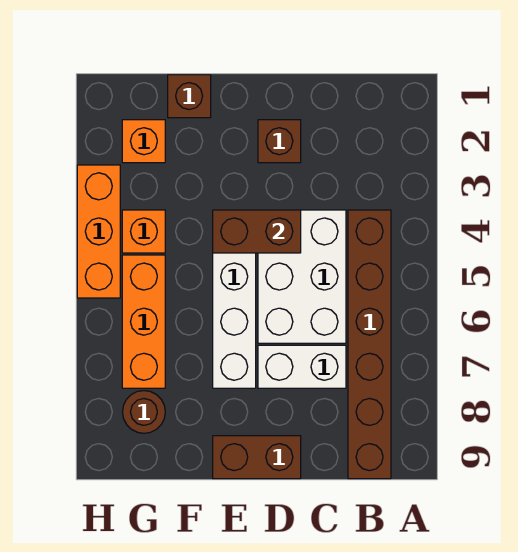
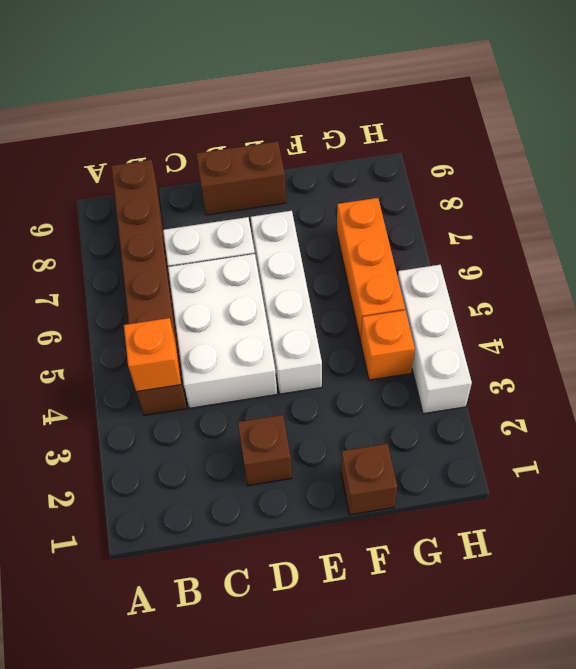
brown brick D4:E4 level 2 -> none
orange brick G2 level 1 -> orange brick B4 level 2
brown round brick G8 level 1 -> none
orange brick H3:H5 level 1 -> white brick H3:H5 level 1

